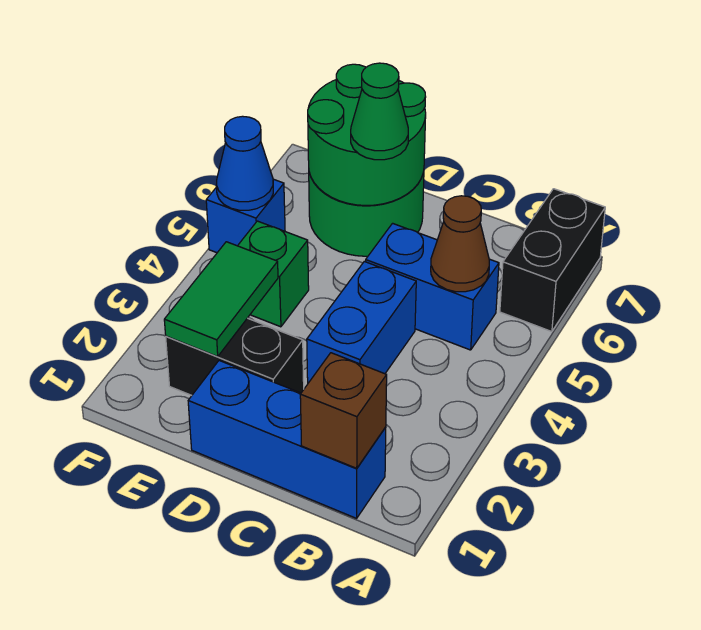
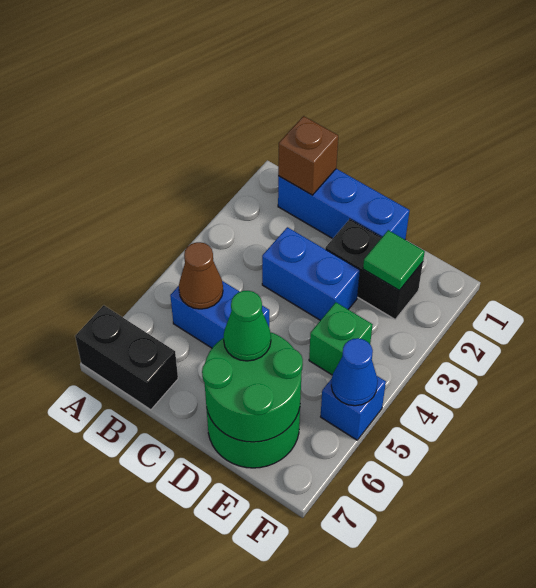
black brick A6:A7 level 1 -> black brick A7:B7 level 1
blue brick C3:C4 level 1 -> blue brick C3:D3 level 1
green tile E2:E3 level 2 -> green tile E2 level 2

